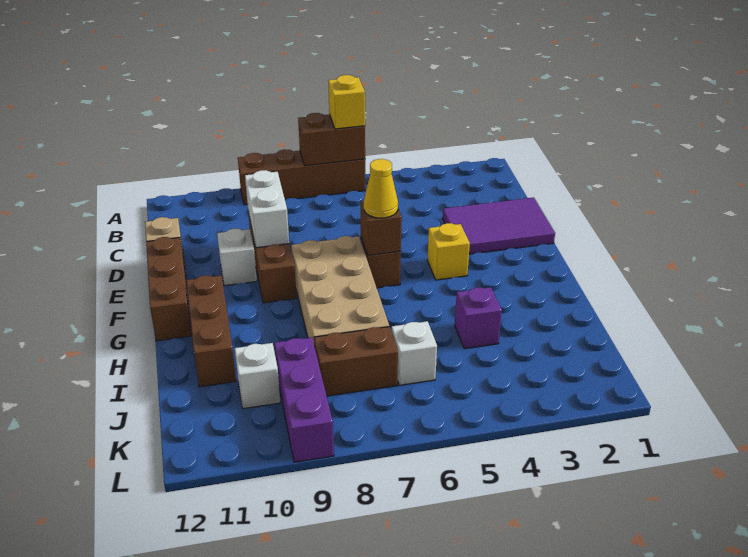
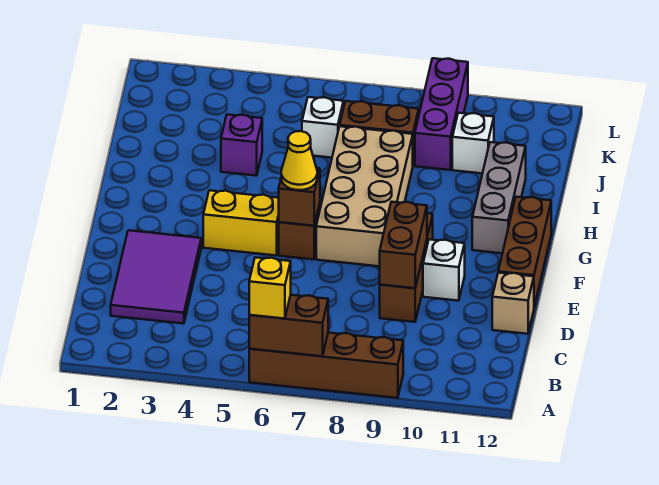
purple tile D1:E3 level 1 -> purple tile C2:E3 level 1
white brick D9:E9 level 2 -> brown brick D9:E9 level 2
yellow brick F4 level 1 -> yellow brick F4:F5 level 1
brown brick G11:I11 level 1 -> grey brick G11:I11 level 1

